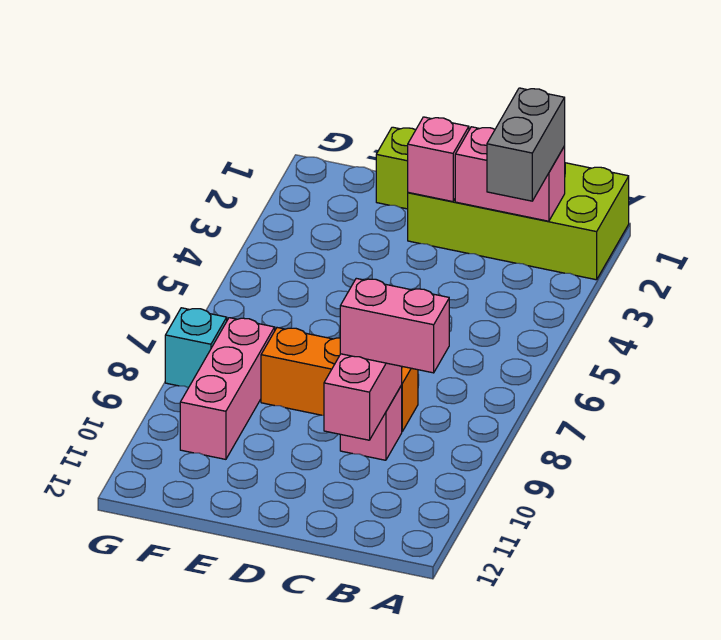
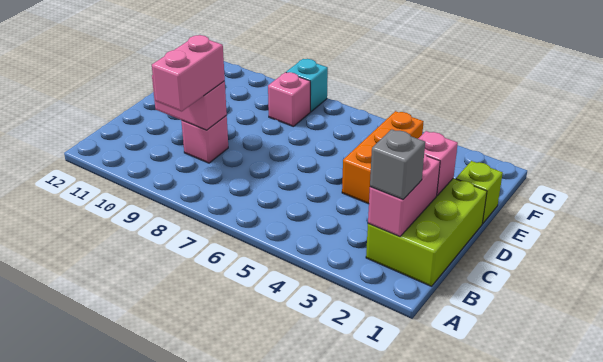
lime brick A1:D2 level 1 -> lime brick B1:D2 level 1
grey brick B2:B3 level 3 -> grey brick B2 level 3
orange brick C8:E8 level 1 -> orange brick D4:F4 level 1
pink brick F8:F10 level 1 -> pink brick F8 level 1

